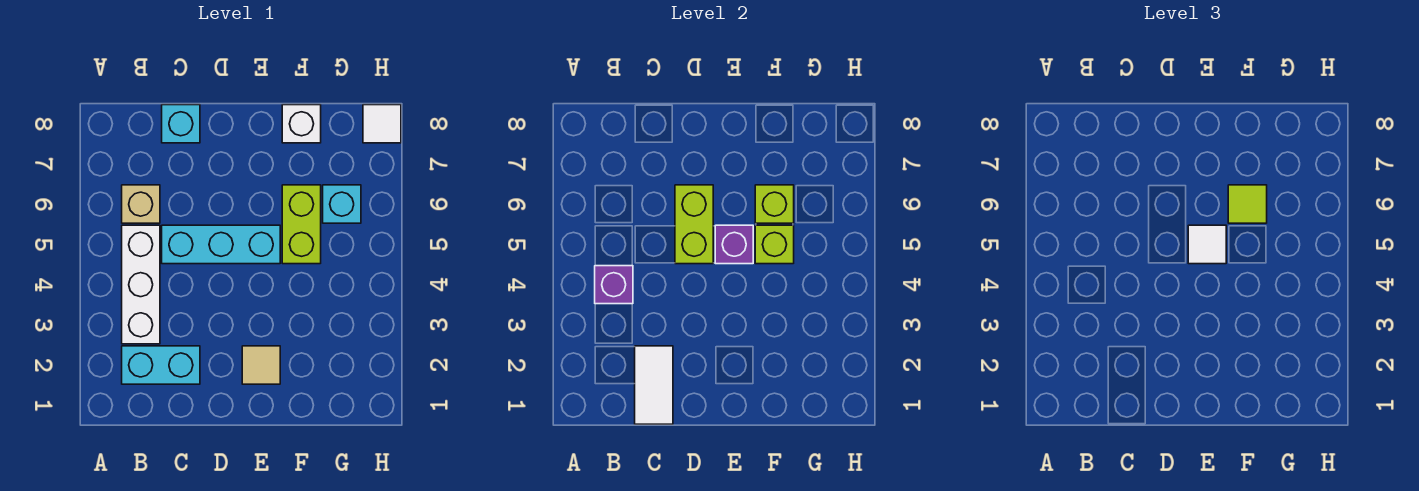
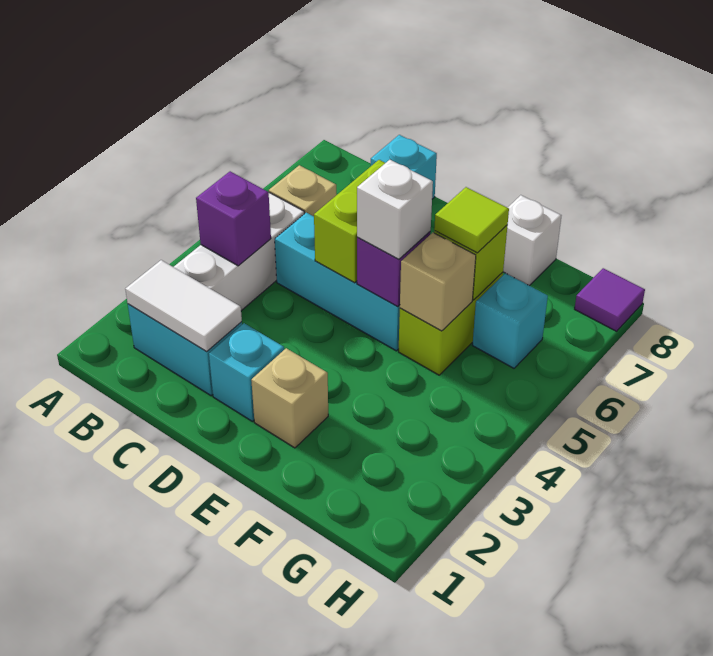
white tile C1:C2 level 2 -> white tile B2:C2 level 2
none -> cyan brick D2 level 1
tan tile E2 level 1 -> tan brick E2 level 1
white tile E5 level 3 -> white brick E5 level 3
lime brick F5 level 2 -> tan brick F5 level 2
white tile H8 level 1 -> purple tile H8 level 1

